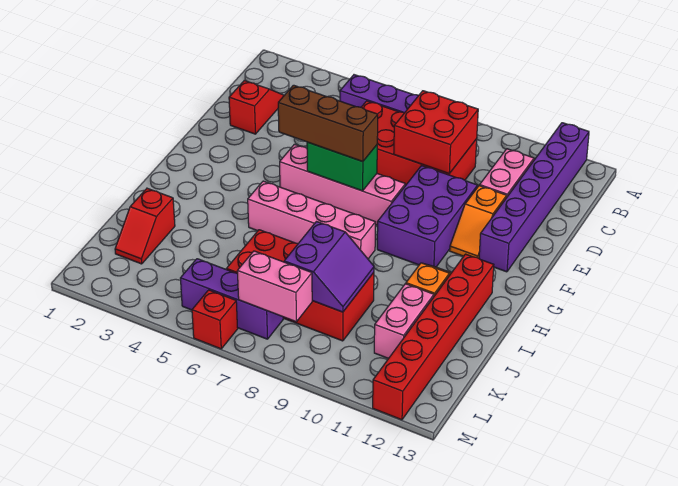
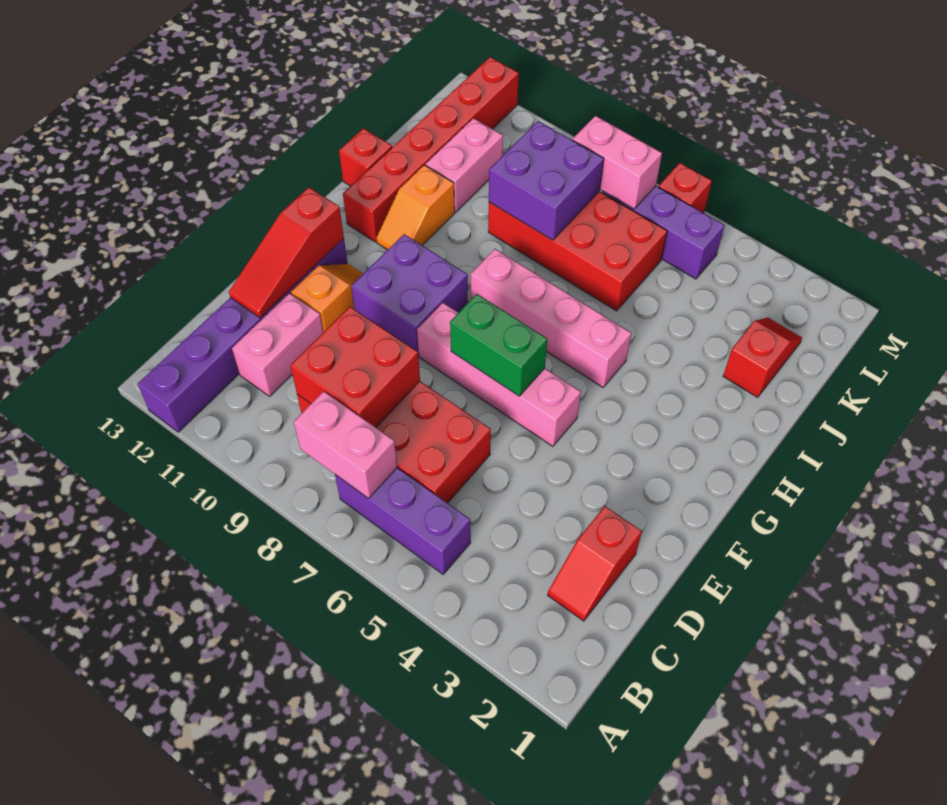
none -> pink brick B7:B8 level 2
none -> red slope D12:F12 level 2 top F
purple brick E9:G10 level 1 -> purple brick F9:G10 level 1
brown brick F5:F7 level 3 -> none
none -> red brick I13 level 1
purple slope J8:K9 level 2 top 8 -> purple brick J8:K9 level 2

